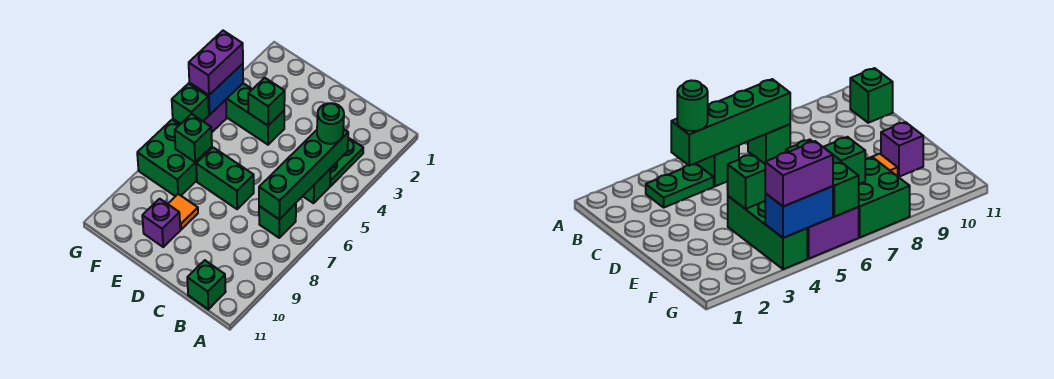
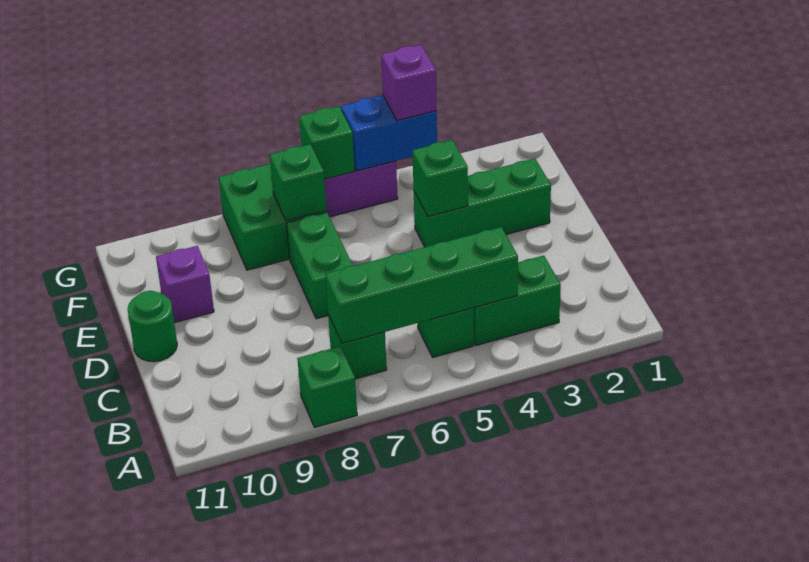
green plate B3:B4 level 1 -> green brick B3:B4 level 1
green round brick B4 level 3 -> green round brick D11 level 1
green brick B11 level 1 -> green brick A8 level 1
green brick E4:G4 level 1 -> green brick E2:E4 level 1
orange tile E9 level 1 -> none
purple brick G4:G5 level 3 -> purple brick G4 level 3

